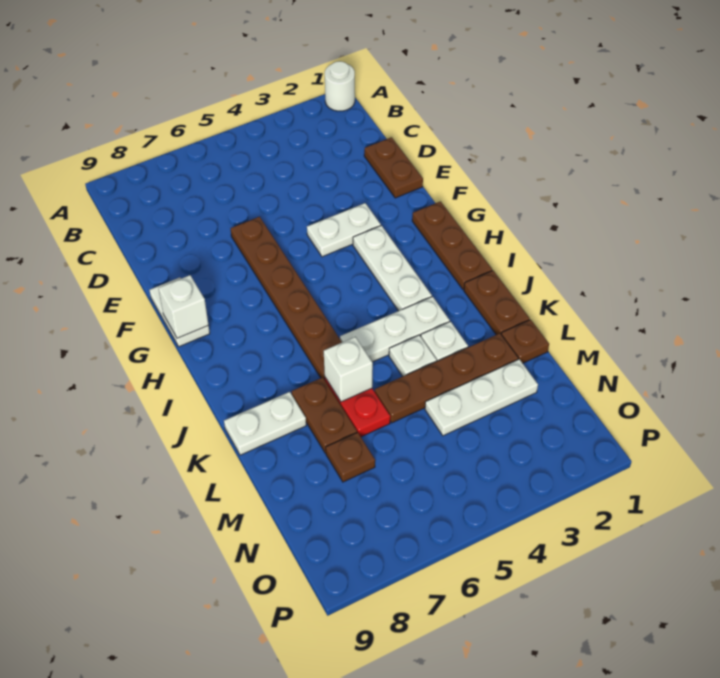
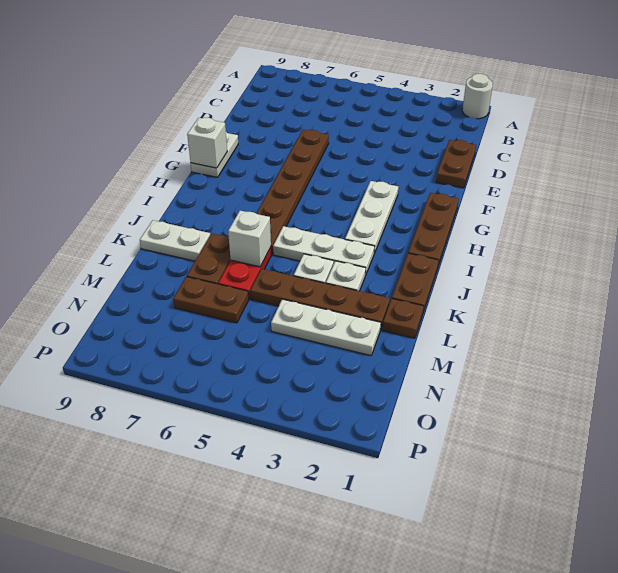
white plate F3:F4 level 1 -> none
brown plate M7 level 1 -> brown plate M6:M7 level 1

